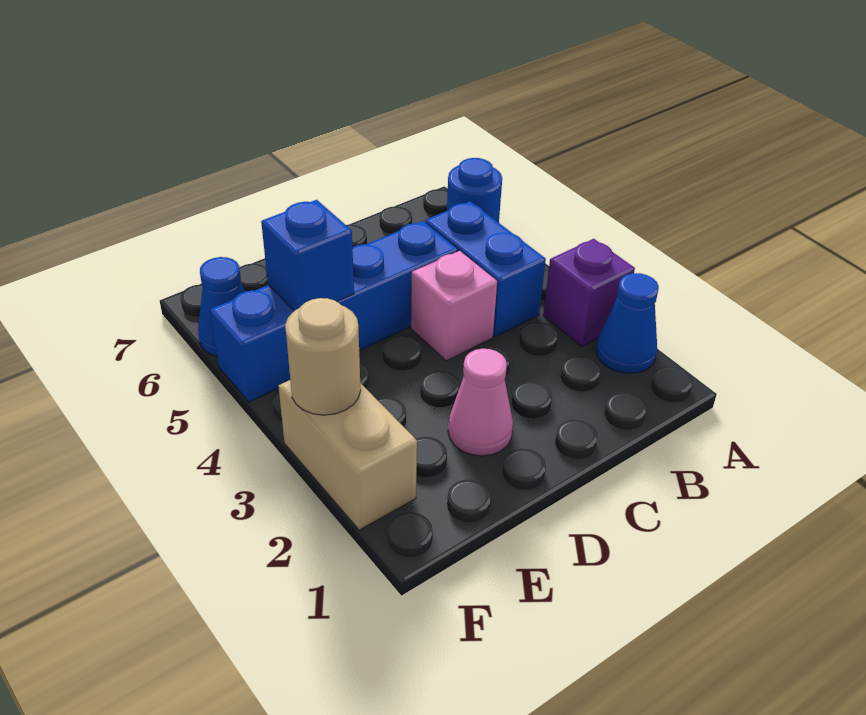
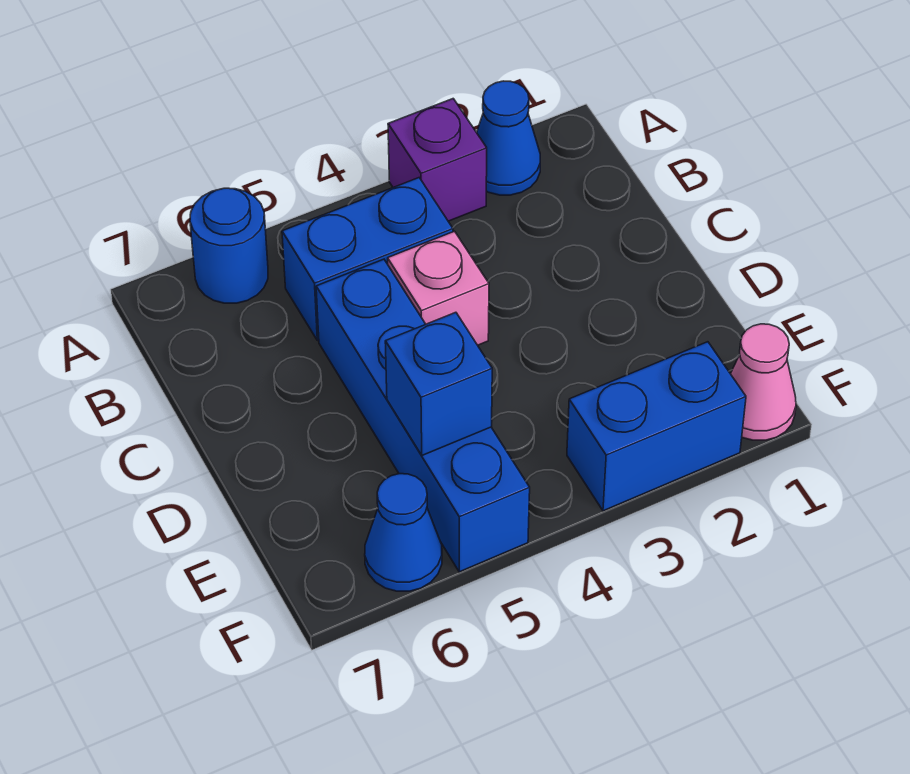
pink cone D2 level 1 -> pink cone F1 level 1
tan brick F2:F3 level 1 -> blue brick F2:F3 level 1
tan round brick F3 level 2 -> none

